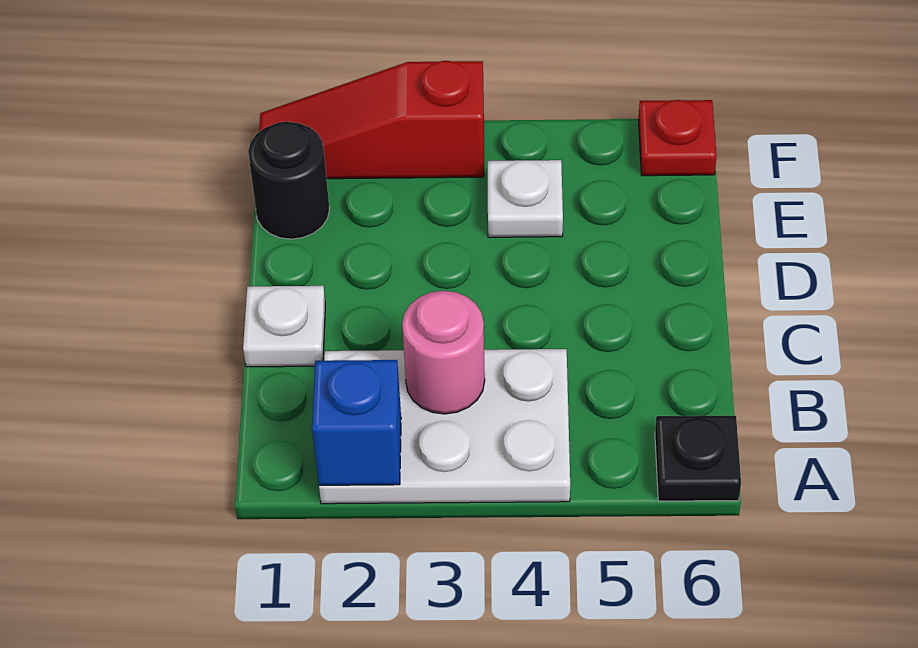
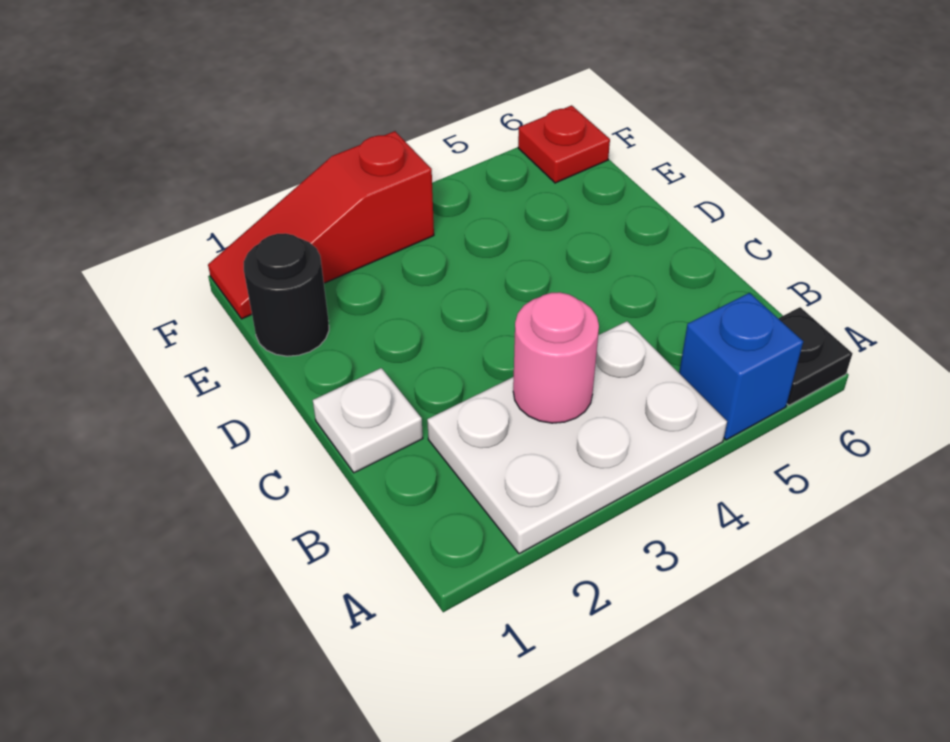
blue brick A2 level 2 -> blue brick A5 level 1
white plate E4 level 1 -> none

